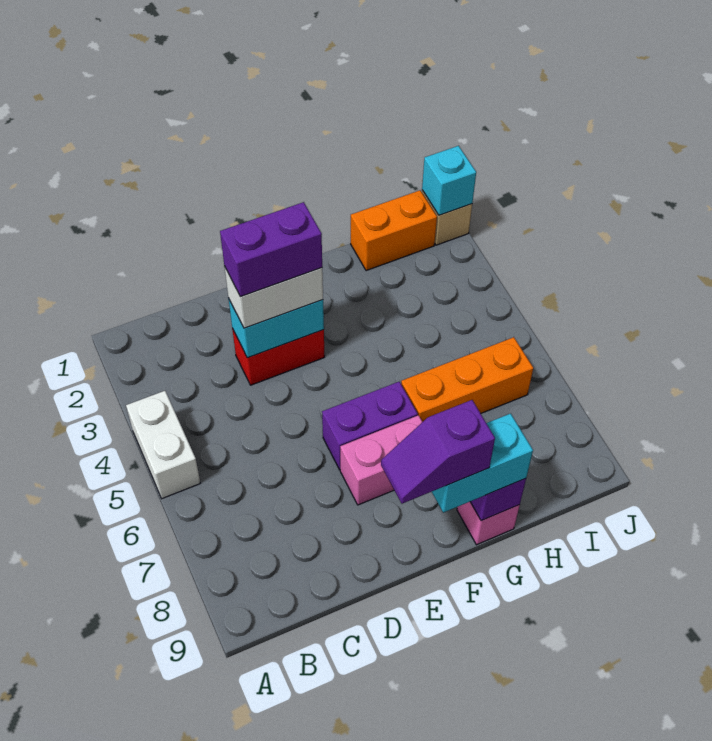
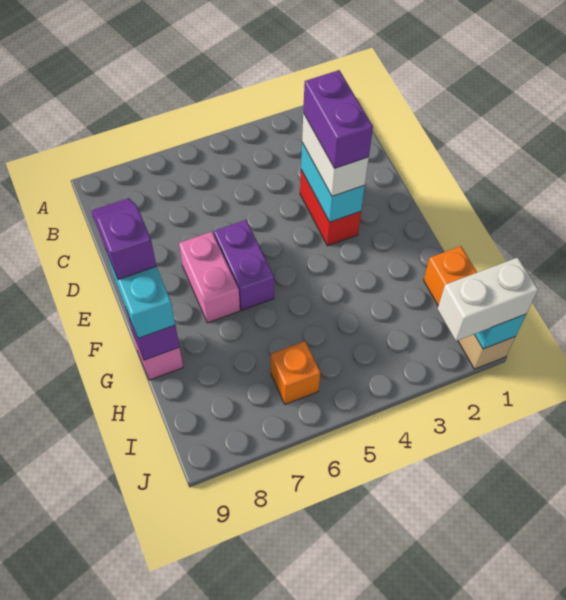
white brick A4:A5 level 1 -> white brick J1:J2 level 3
orange brick G6:I6 level 1 -> orange brick I6 level 1

